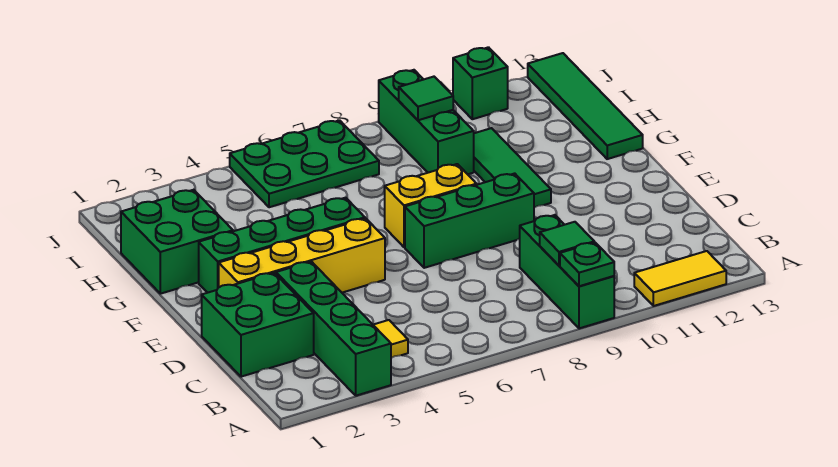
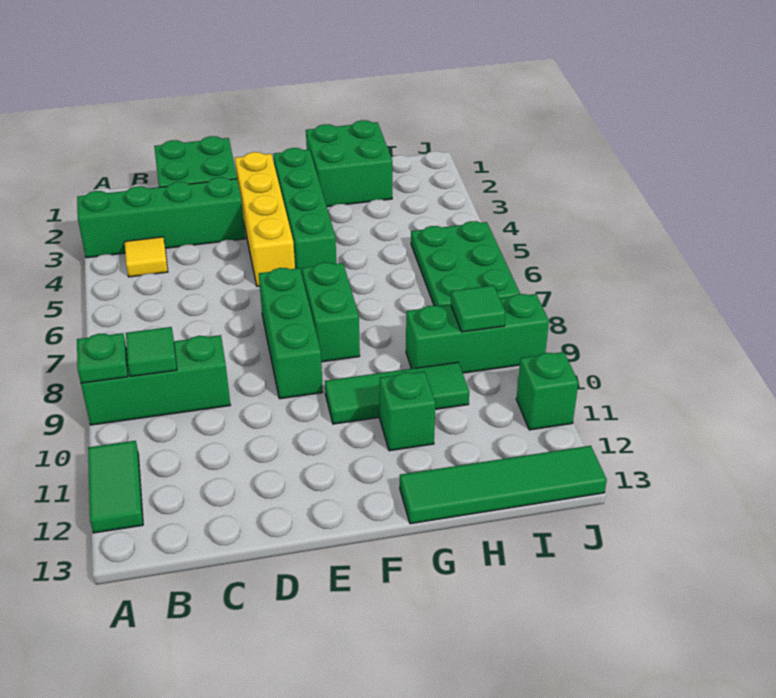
yellow tile A11:A12 level 1 -> green tile A11:A12 level 1
yellow brick F7:F8 level 1 -> green brick F7:F8 level 1
none -> green brick G11 level 1

